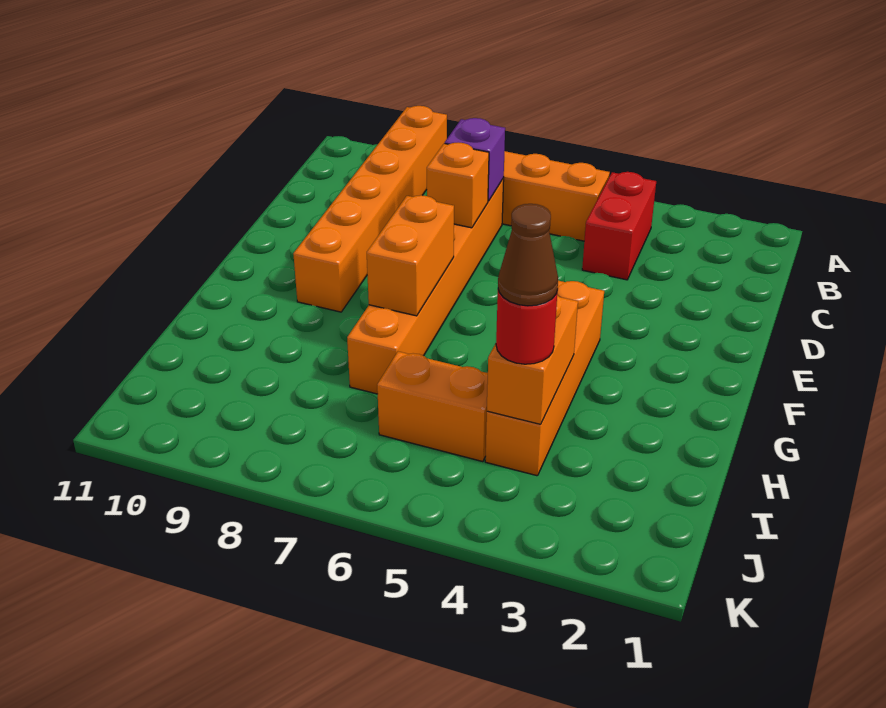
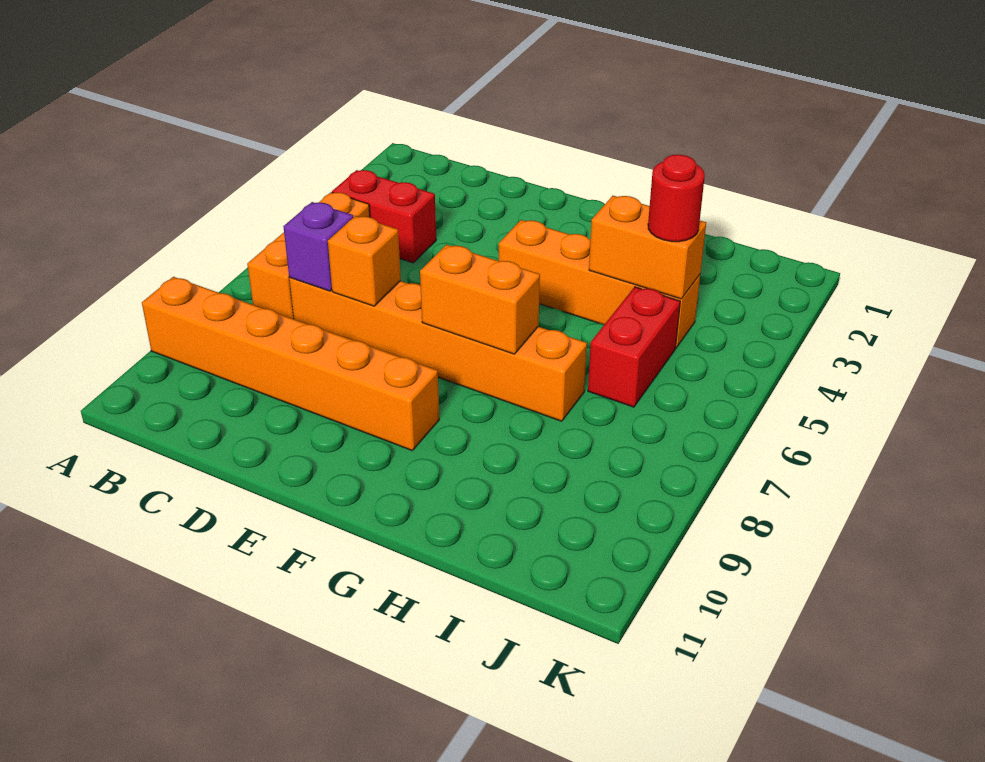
brown cone I4 level 4 -> none
orange brick I5:I6 level 1 -> red brick I5:I6 level 1

